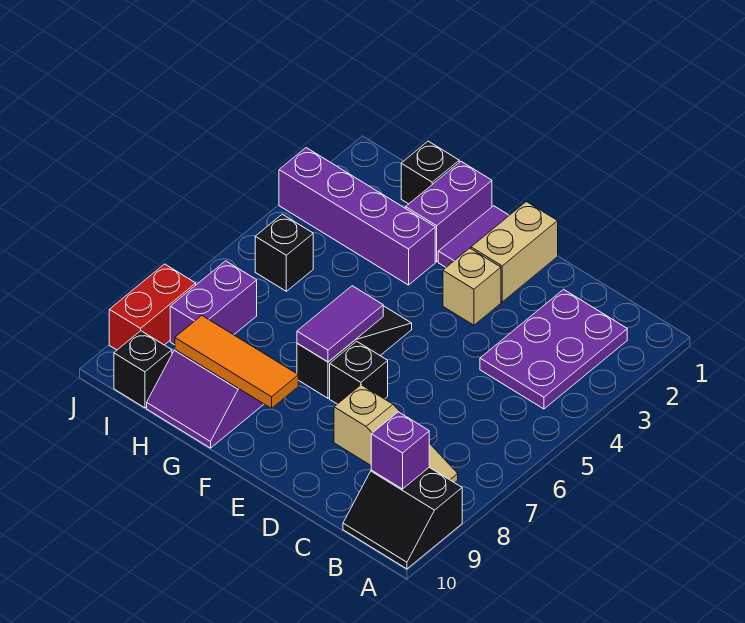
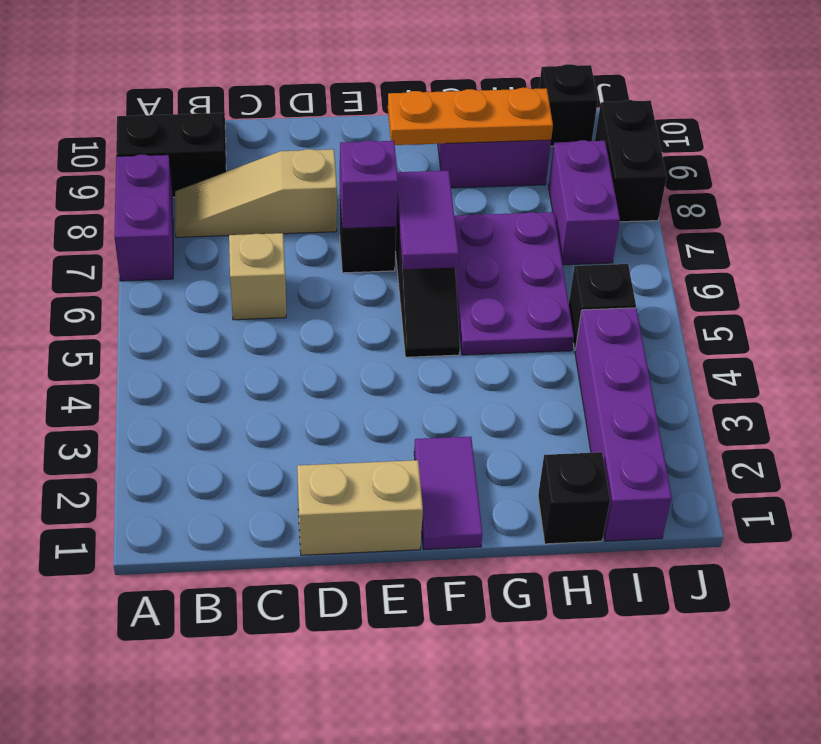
purple plate B2:C4 level 1 -> purple plate G5:H7 level 1
purple brick B9 level 2 -> purple brick E7 level 2
tan brick E1:E2 level 1 -> tan brick D1:E1 level 1
tan brick E3 level 1 -> tan brick C6 level 1
orange tile F9:H9 level 2 -> orange plate F9:H9 level 2
purple brick G1:G2 level 1 -> purple brick A7:A8 level 1
purple brick G3:J3 level 1 -> purple brick I1:I4 level 1
red brick J8:J9 level 1 -> black brick J8:J9 level 1

